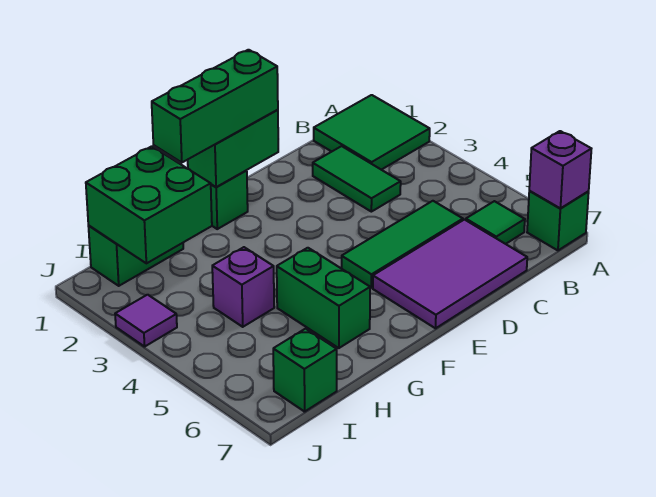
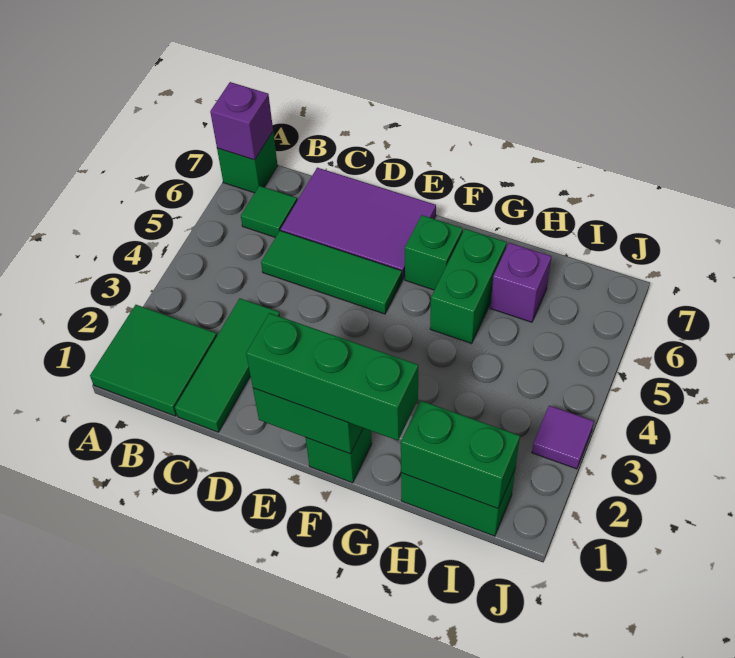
green tile C2:C3 level 1 -> green tile C1:C3 level 1
green brick H1:I2 level 2 -> green brick H1:I1 level 2
purple brick H4 level 1 -> purple brick H6 level 1
green brick I7 level 1 -> green brick F6 level 1

